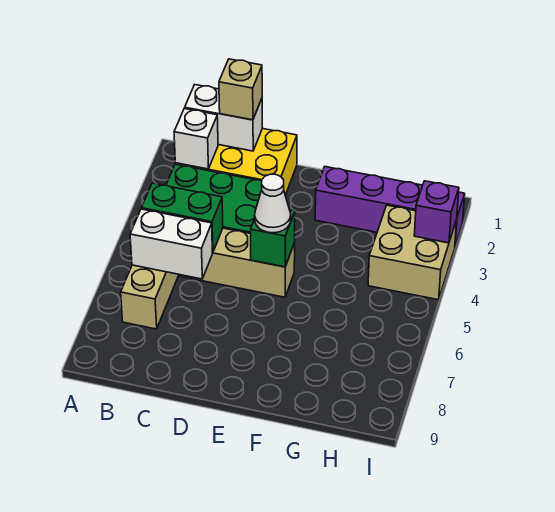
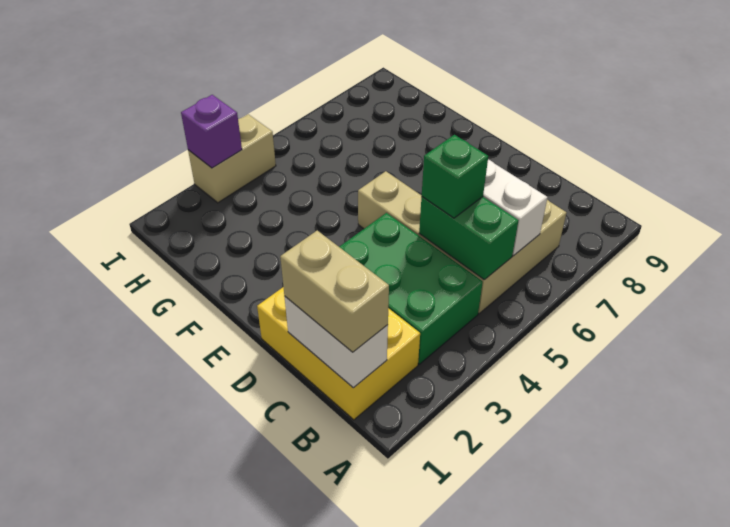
white brick B2 level 2 -> none
tan brick C1 level 3 -> tan brick B1:C1 level 3
green brick E5 level 2 -> green brick C5 level 3
white cone E5 level 3 -> none
purple brick F2:I2 level 1 -> none
tan brick H3:I4 level 1 -> tan brick I3:I4 level 1

